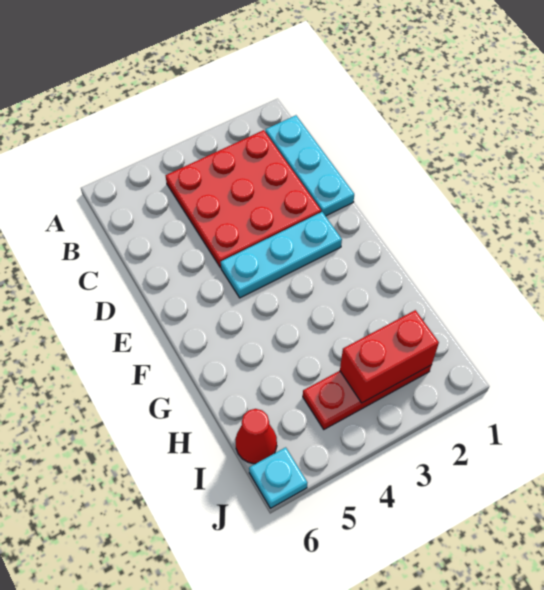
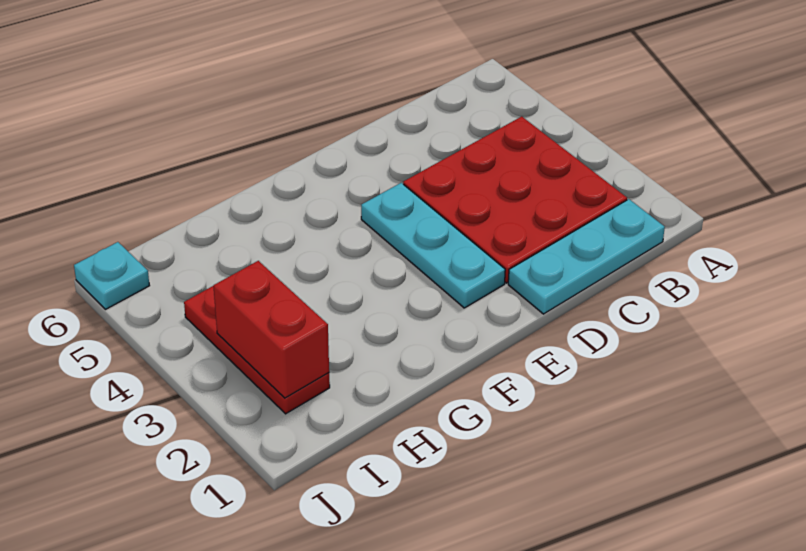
red cone I6 level 1 -> none

